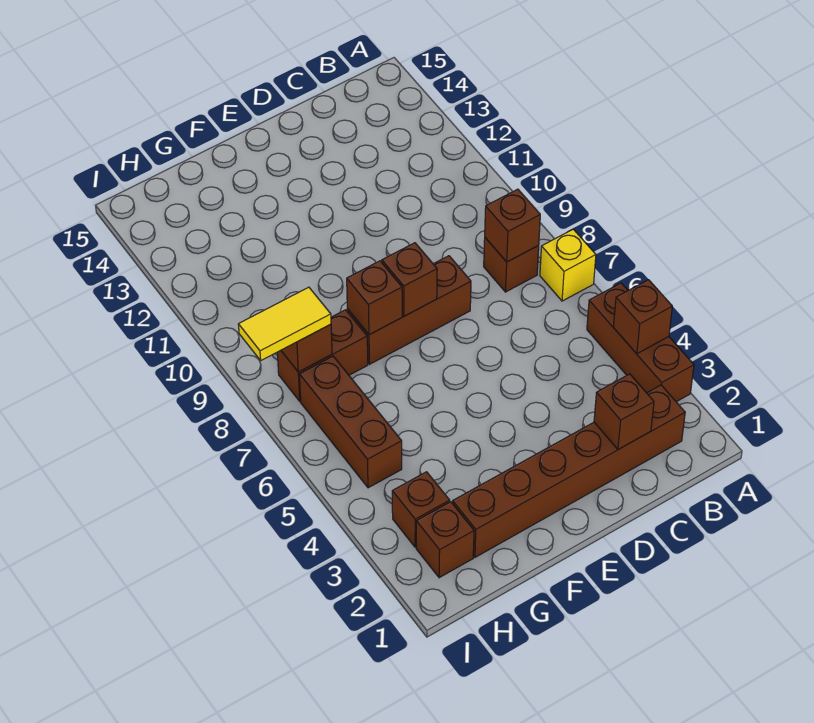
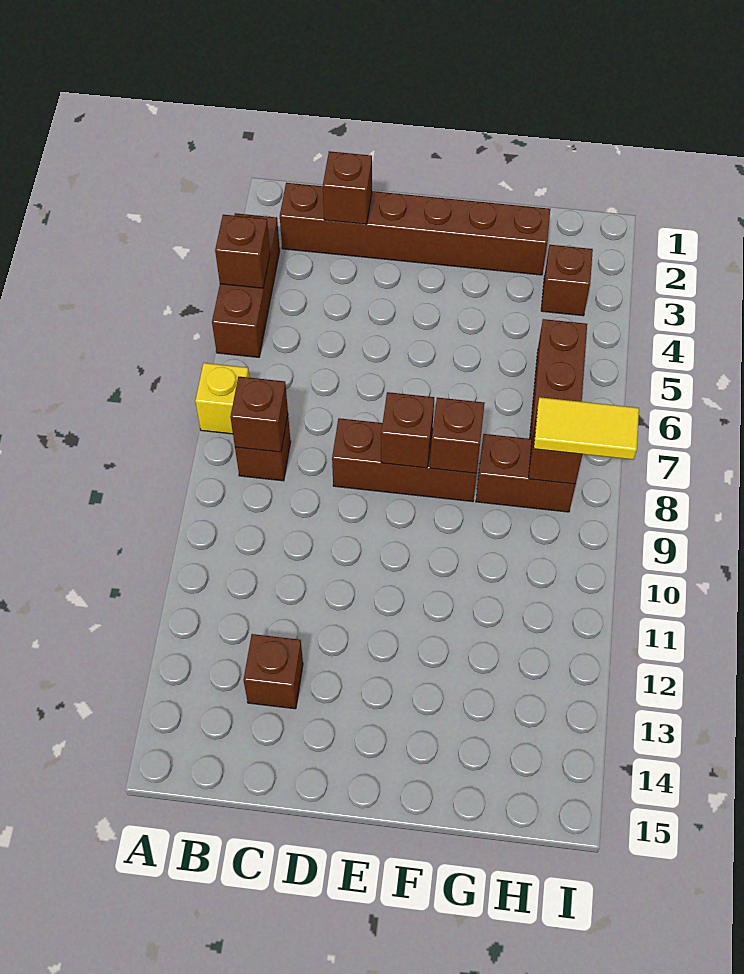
brown brick H2 level 1 -> brown brick C13 level 1

